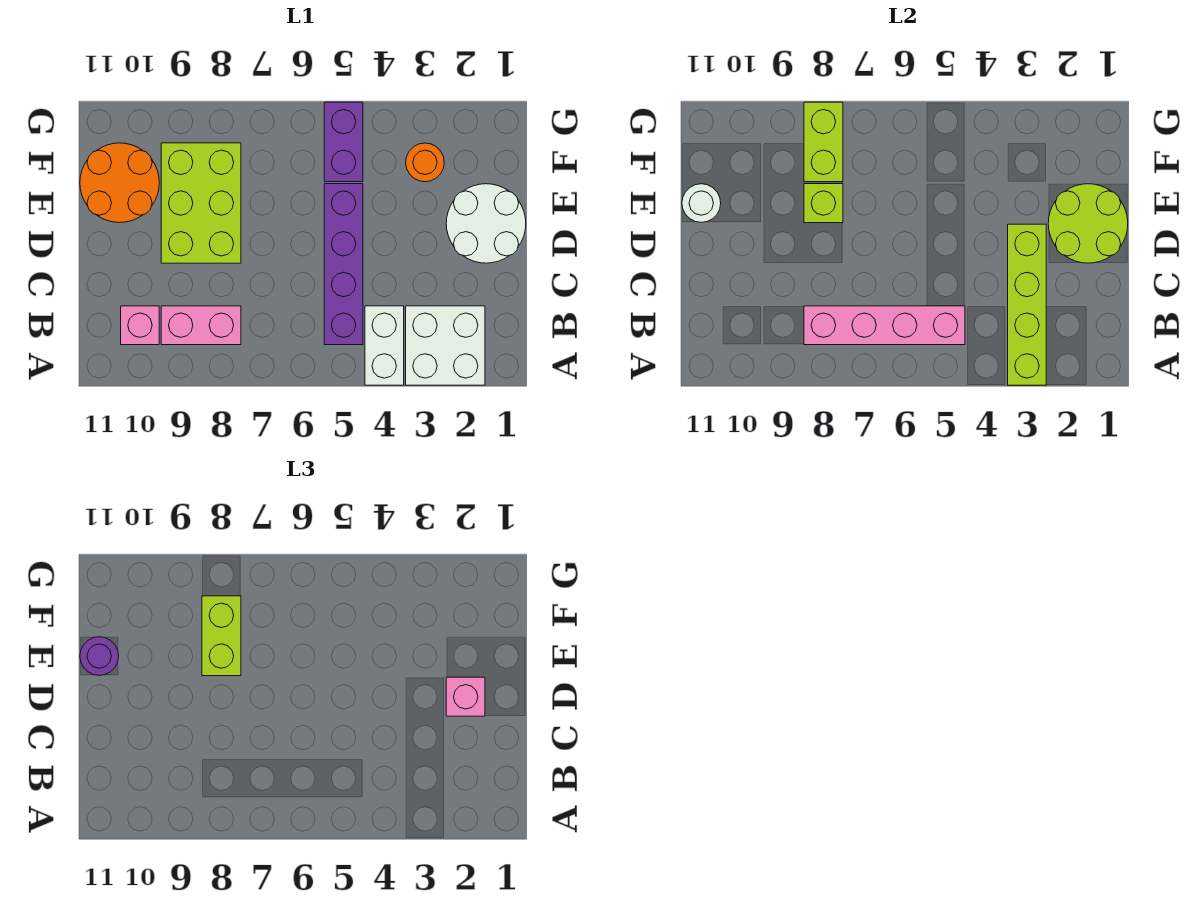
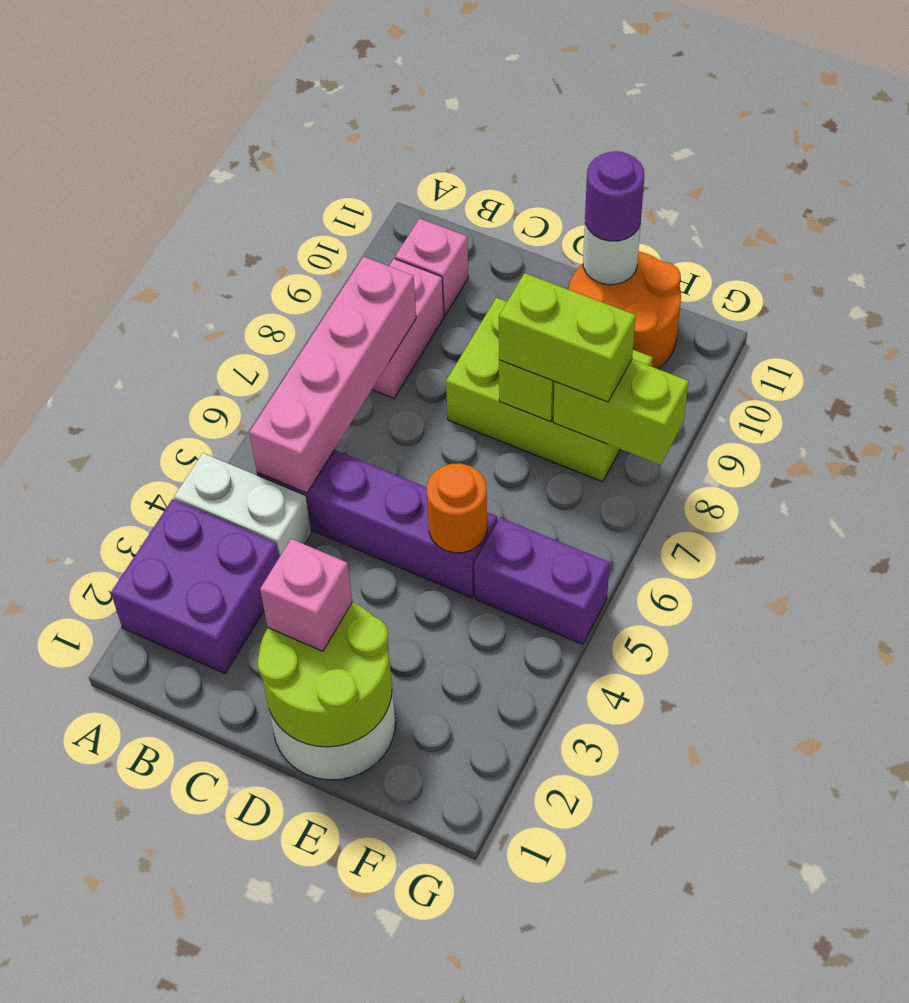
white brick A2:B3 level 1 -> purple brick A2:B3 level 1
lime brick A3:D3 level 2 -> none
orange round brick F3 level 1 -> orange round brick E5 level 2

